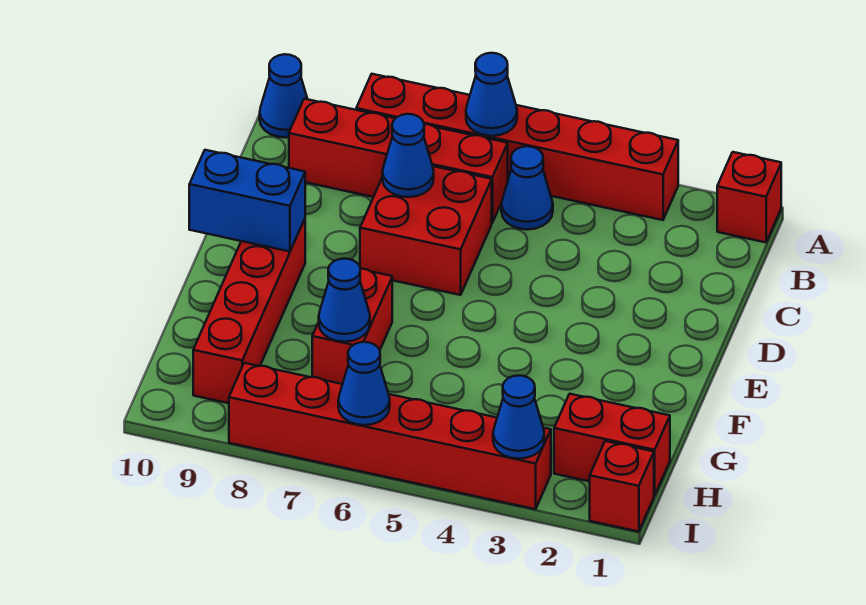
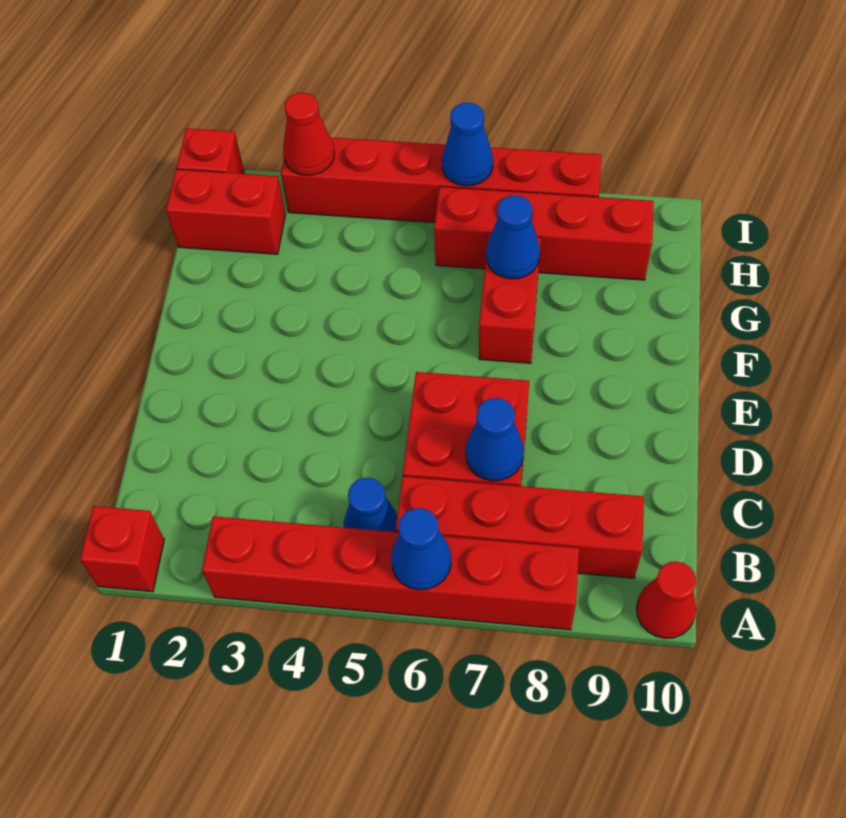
blue cone A10 level 1 -> red cone A10 level 1
red brick E9:H9 level 1 -> red brick H6:H9 level 1
blue brick E9:E10 level 2 -> none
blue cone I3 level 2 -> red cone I3 level 2

